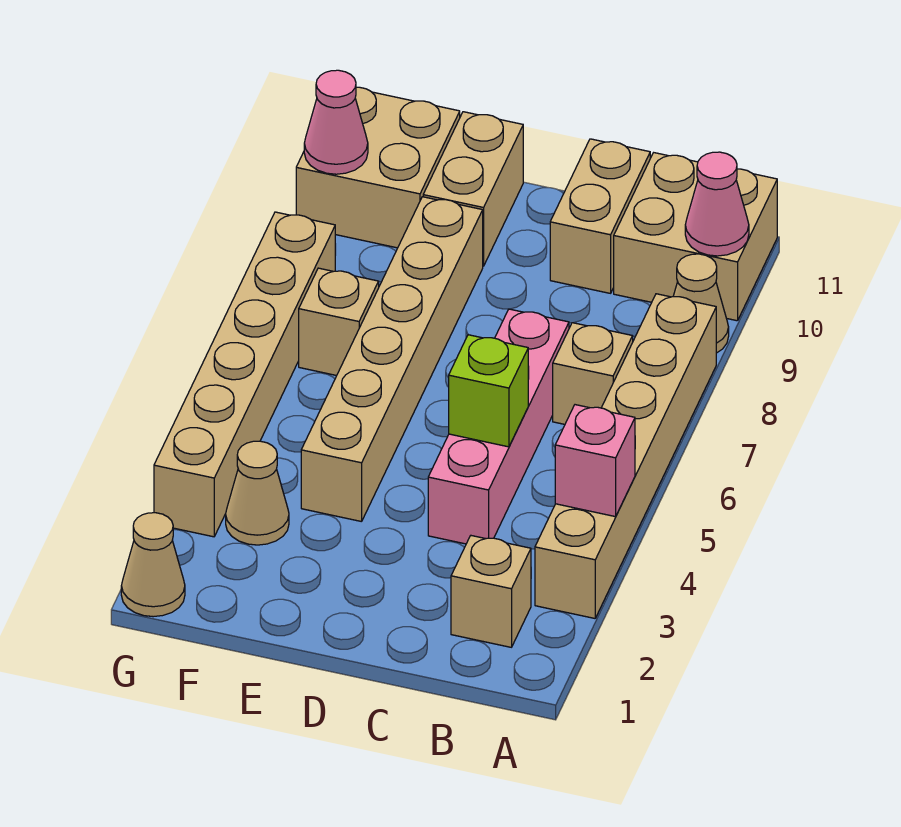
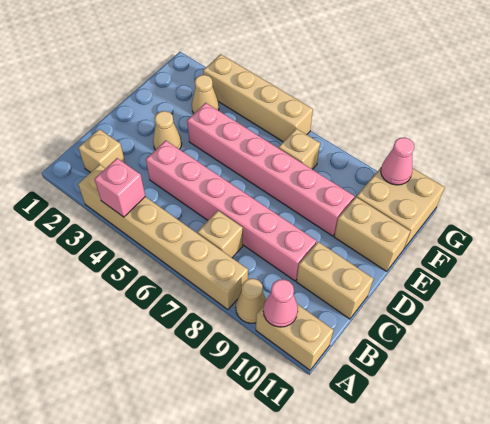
tan brick A10:B11 level 1 -> tan brick A10:A11 level 1
pink brick C4:C7 level 1 -> pink brick C4:C9 level 1
lime brick C5 level 2 -> none
tan brick E4:E9 level 1 -> pink brick E4:E9 level 1
tan cone G1 level 1 -> tan cone D3 level 1
tan brick G3:G8 level 1 -> tan brick G3:G6 level 1

